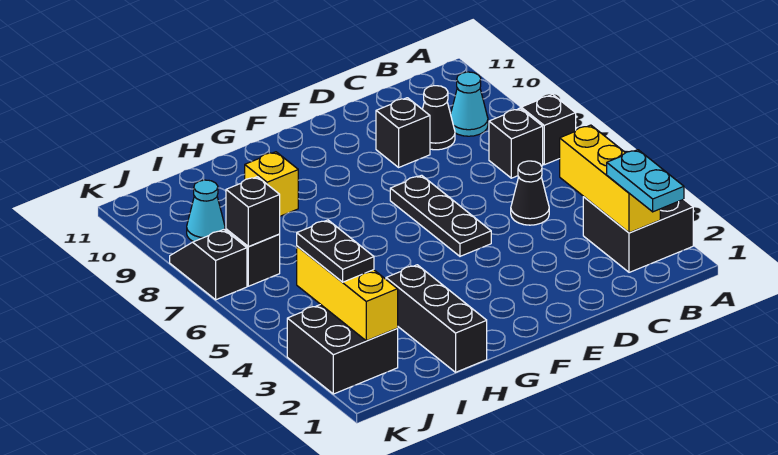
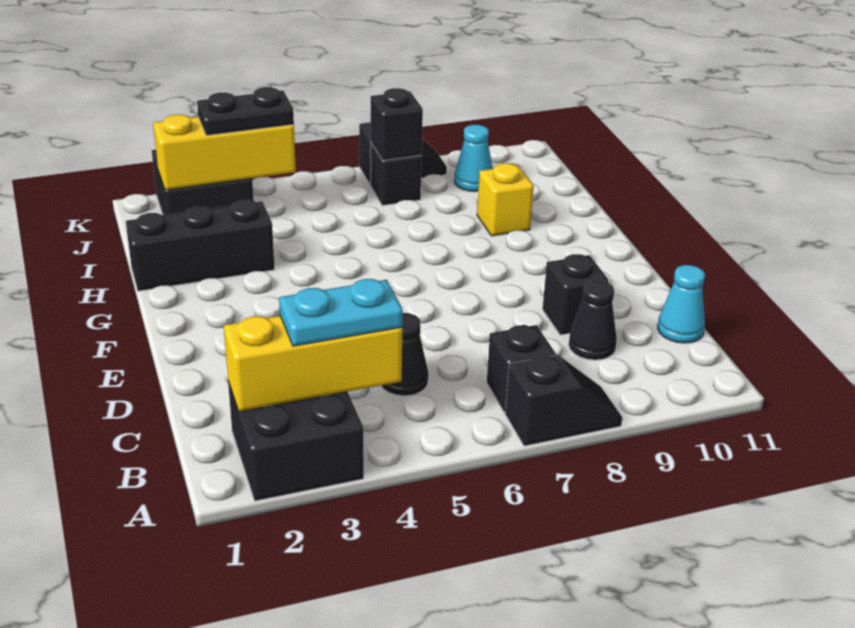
cyan plate B1:B2 level 3 -> cyan plate B3:B4 level 3
cyan cone B9 level 1 -> cyan cone C11 level 1
black plate E5:E7 level 1 -> none

